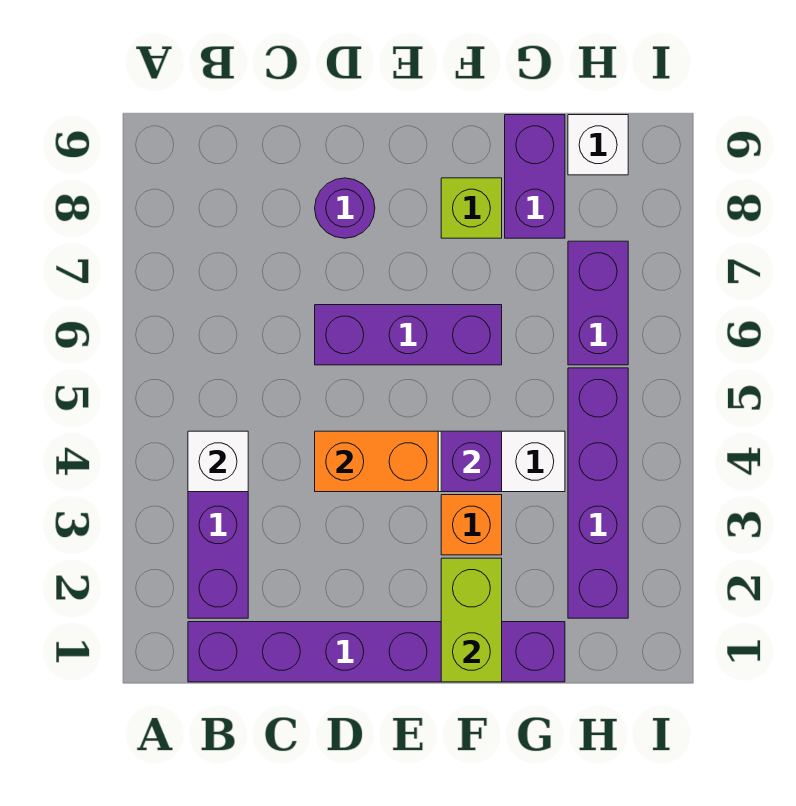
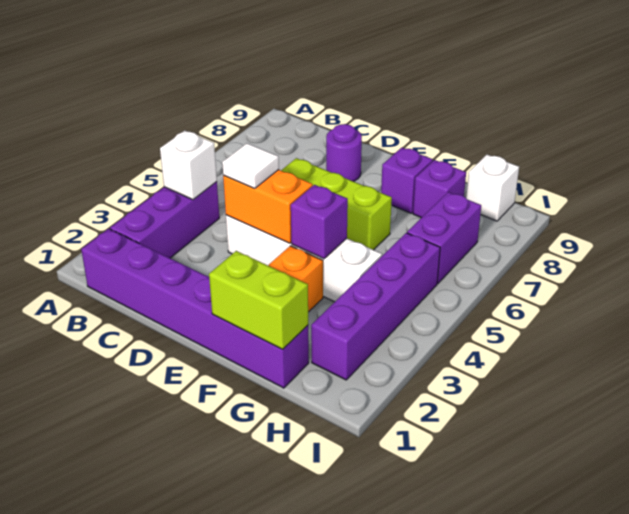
none -> white tile D4 level 3
purple brick D6:F6 level 1 -> lime brick D6:F6 level 1
lime brick F1:F2 level 2 -> lime brick F1:G1 level 2
lime brick F8 level 1 -> purple brick F8 level 1
purple brick G8:G9 level 1 -> purple brick G8 level 1

